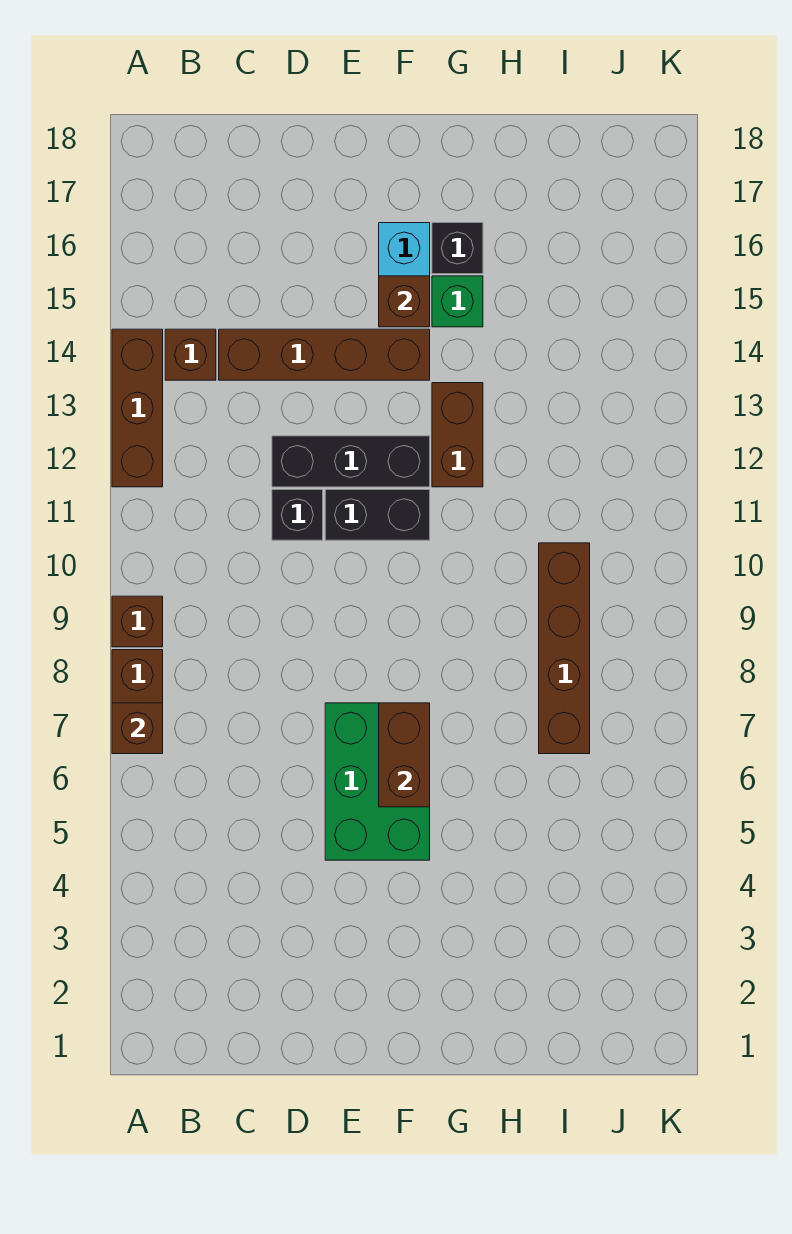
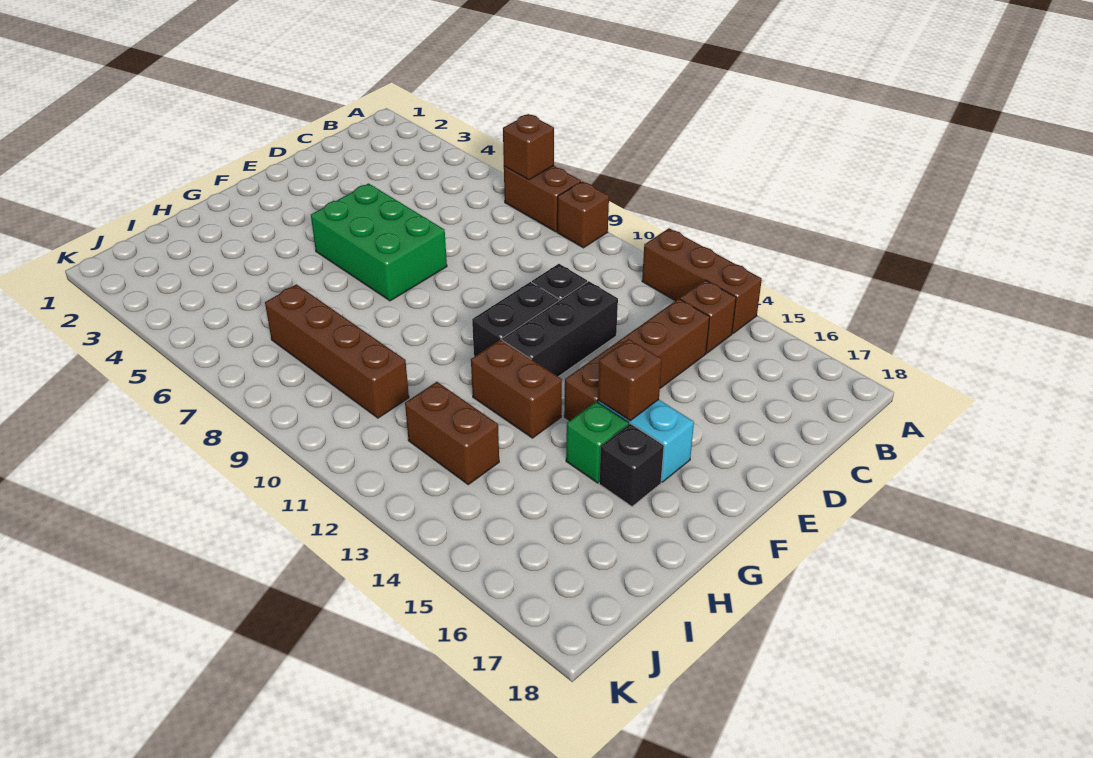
brown brick F6:F7 level 2 -> brown brick I12:I13 level 1

